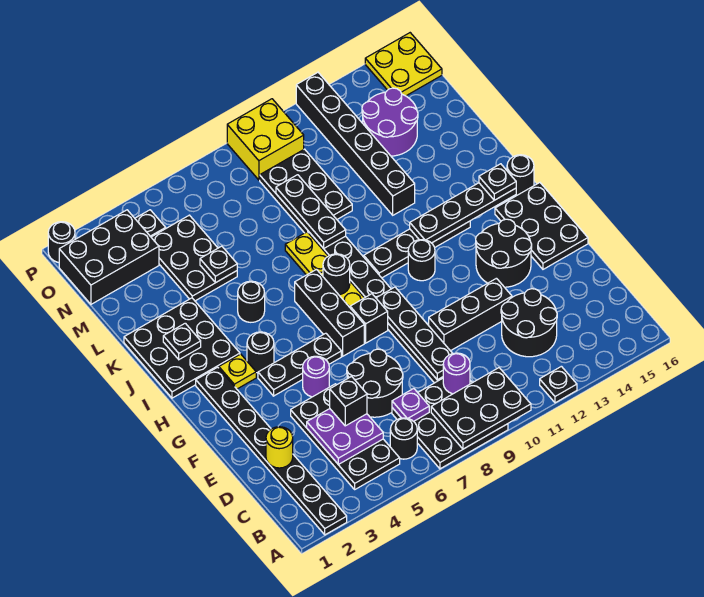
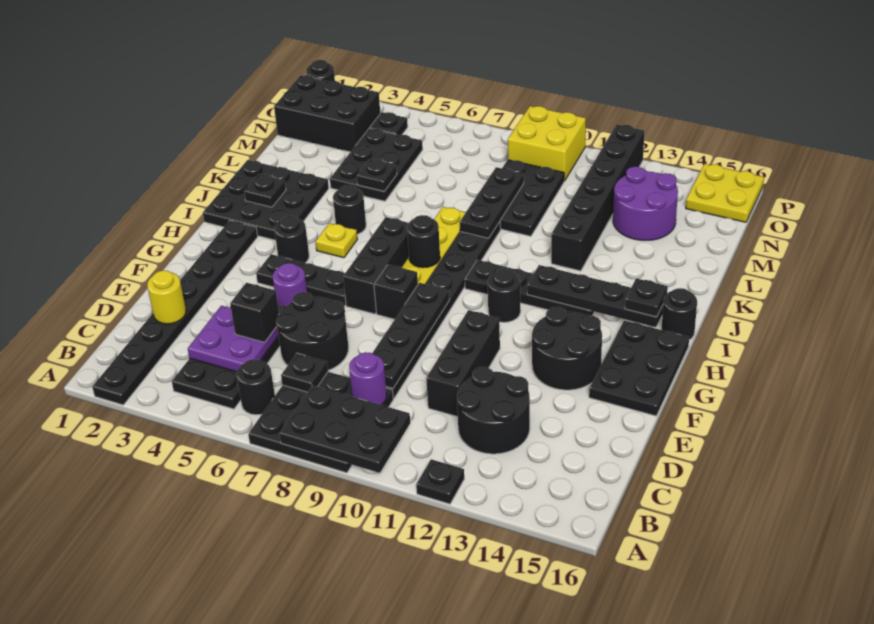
purple plate C7 level 2 -> black plate C7 level 2
black brick E10:E12 level 1 -> black brick D11:F11 level 1
yellow plate H3 level 1 -> yellow plate I5 level 1

